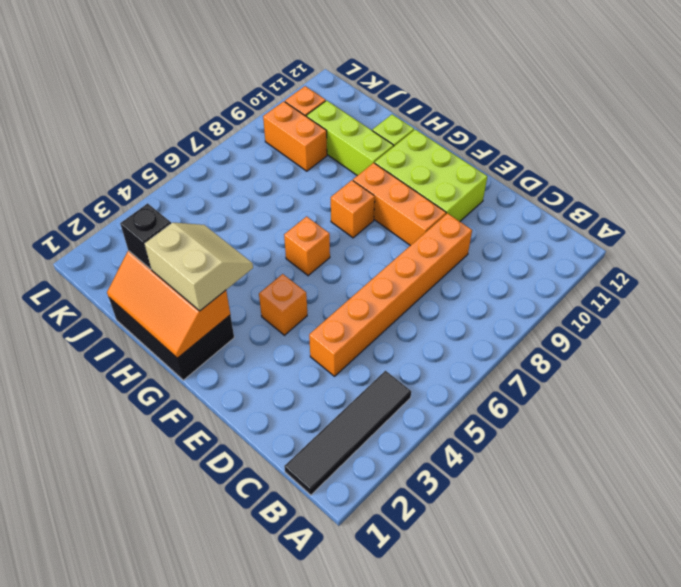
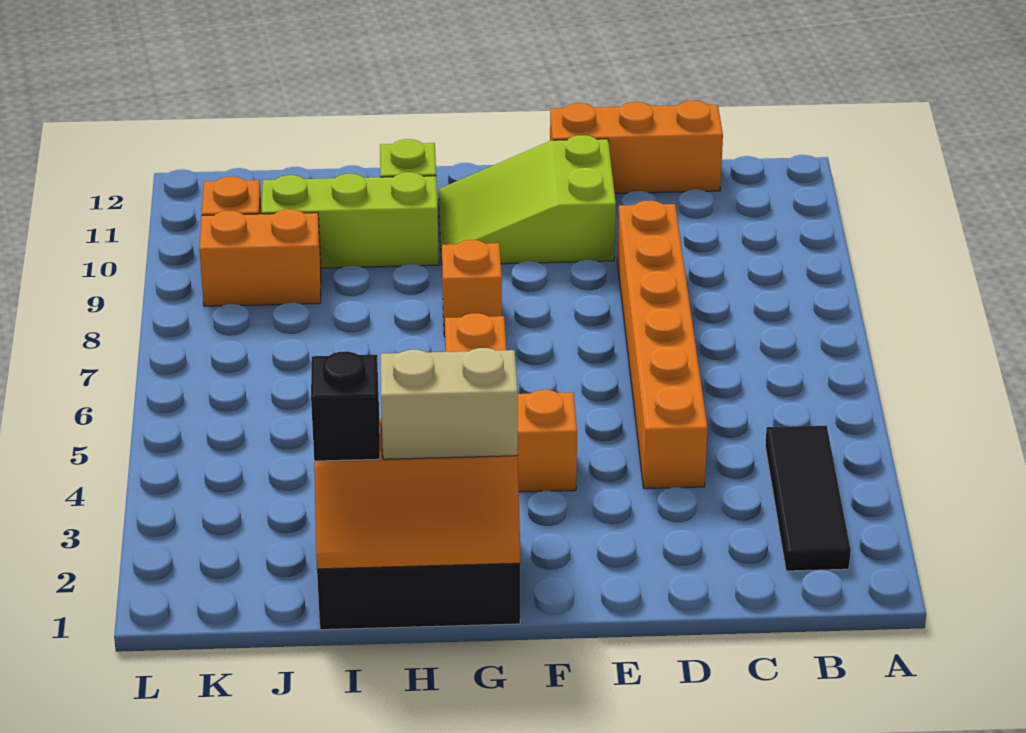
black tile B1:B4 level 1 -> black tile B2:B4 level 1
orange brick E9:G9 level 1 -> orange brick C12:E12 level 1
lime brick E10:G11 level 1 -> lime slope E10:G11 level 1 top E

